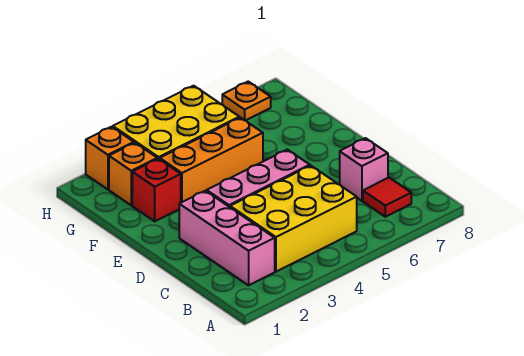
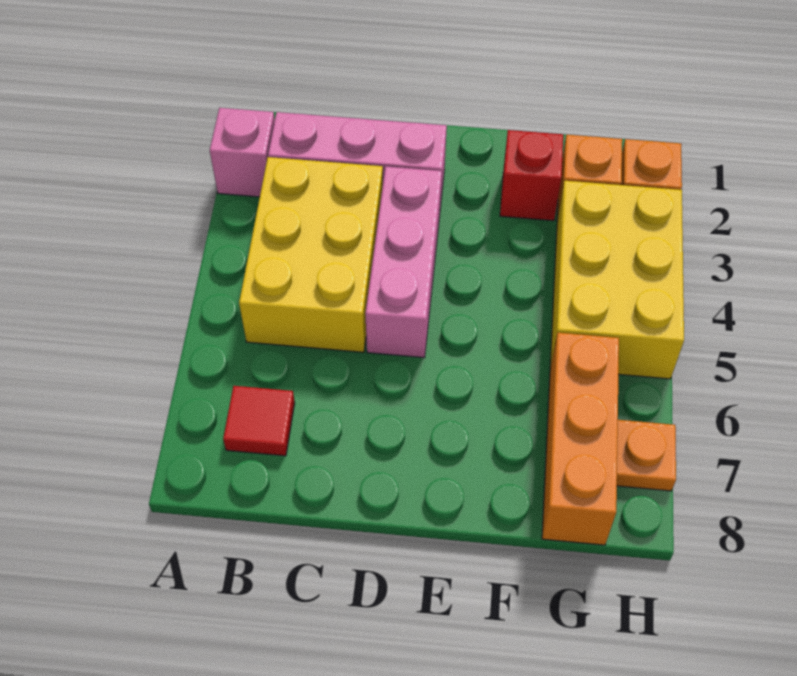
pink brick C7 level 1 -> pink brick A2 level 1
orange brick F3:F5 level 1 -> orange brick G6:G8 level 1

